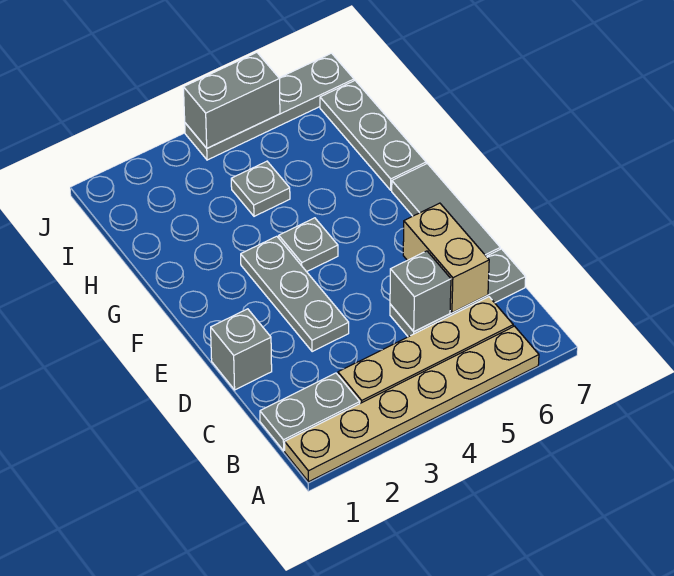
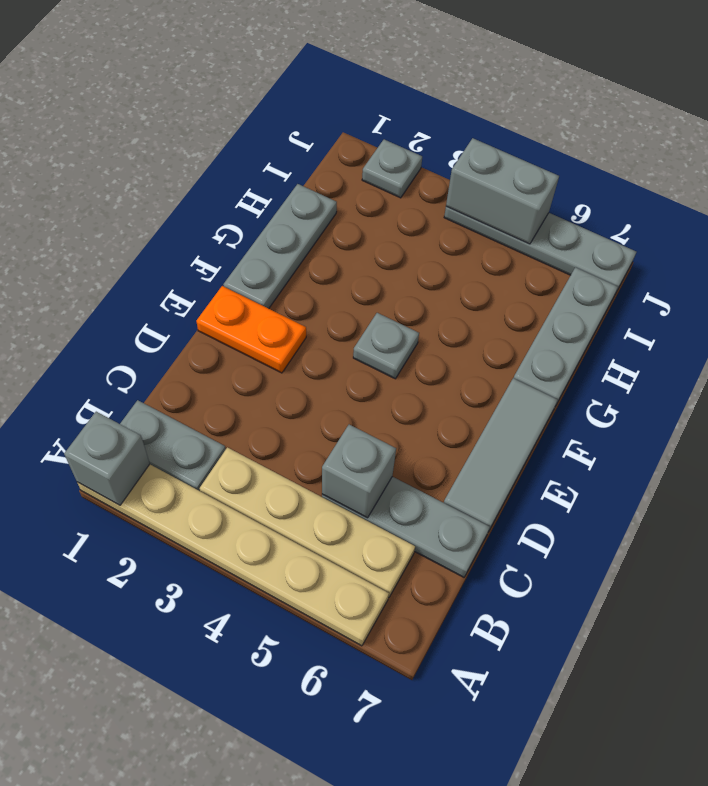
tan brick C6:D6 level 2 -> none
grey brick D1 level 1 -> grey brick A1 level 2
grey plate D3:F3 level 1 -> grey plate F1:H1 level 1
none -> orange plate E1:E2 level 1
grey plate H4 level 1 -> grey plate J2 level 1

